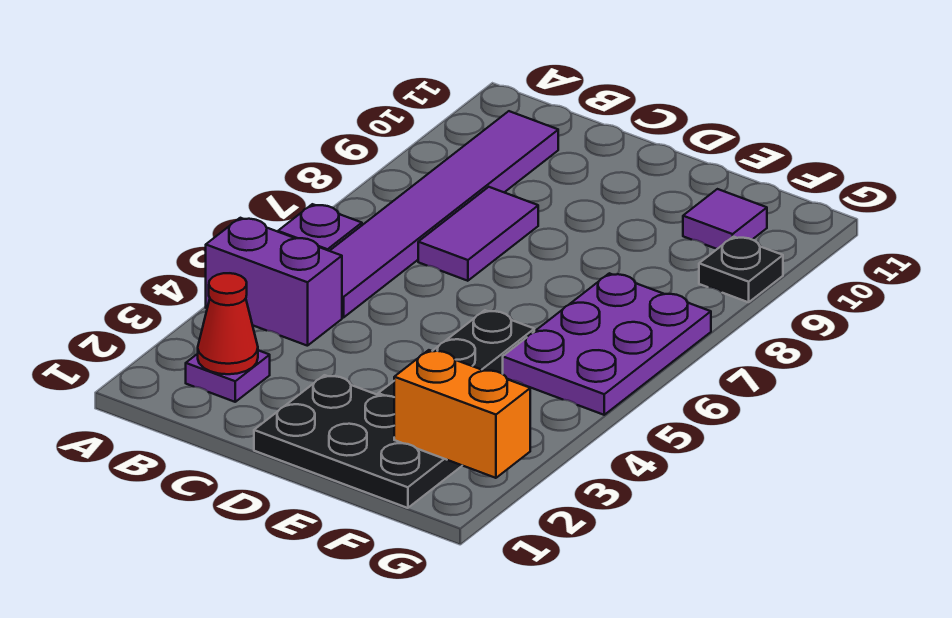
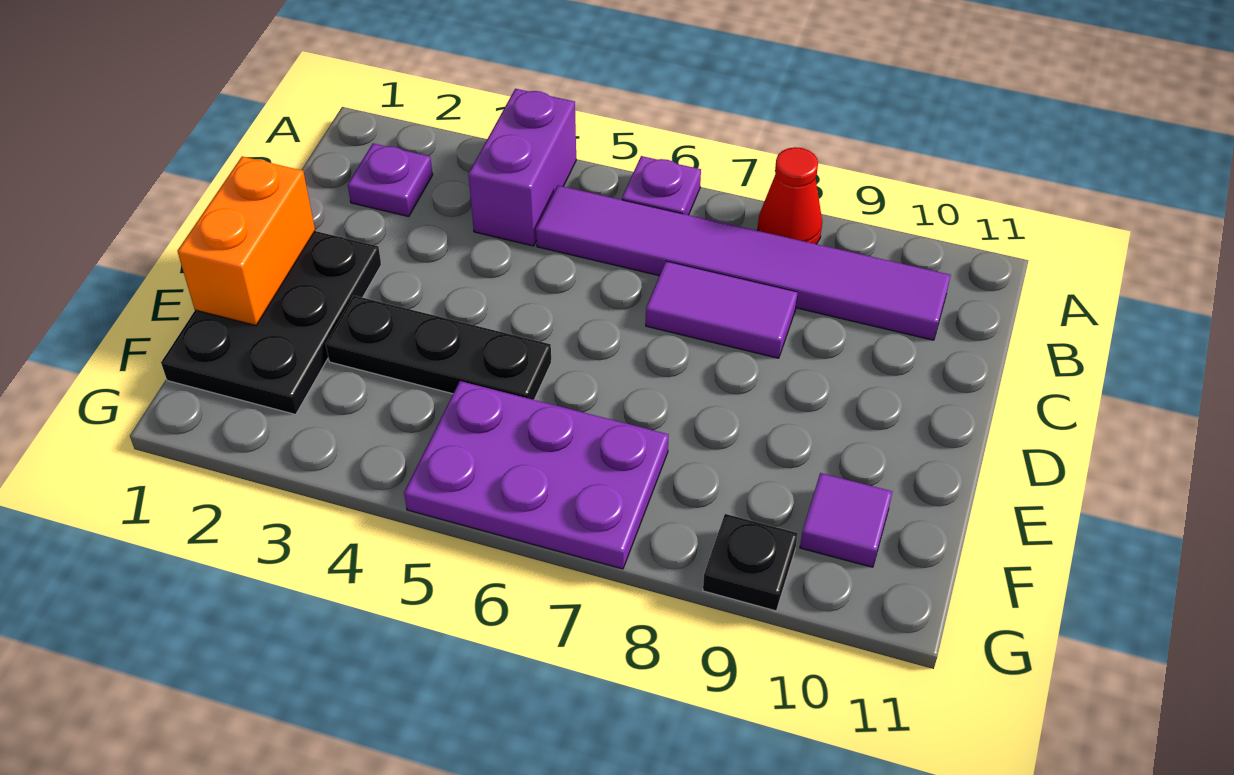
red cone B2 level 2 -> red cone A8 level 1
orange brick F2:G2 level 2 -> orange brick D1:E1 level 2

